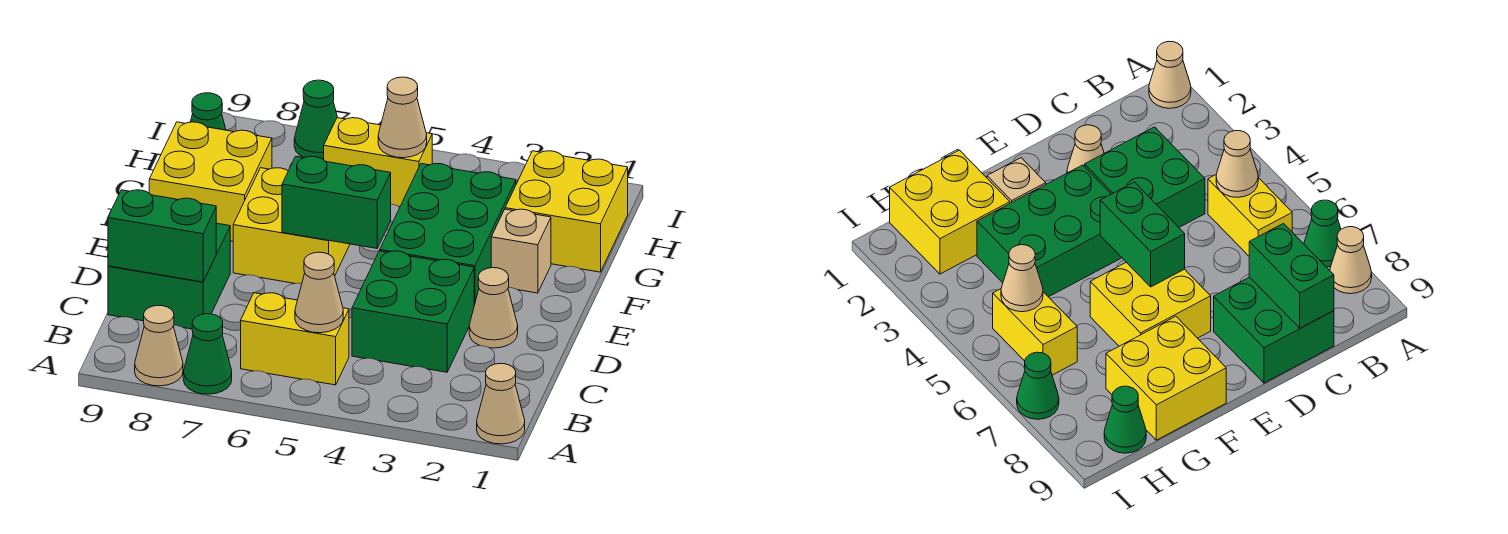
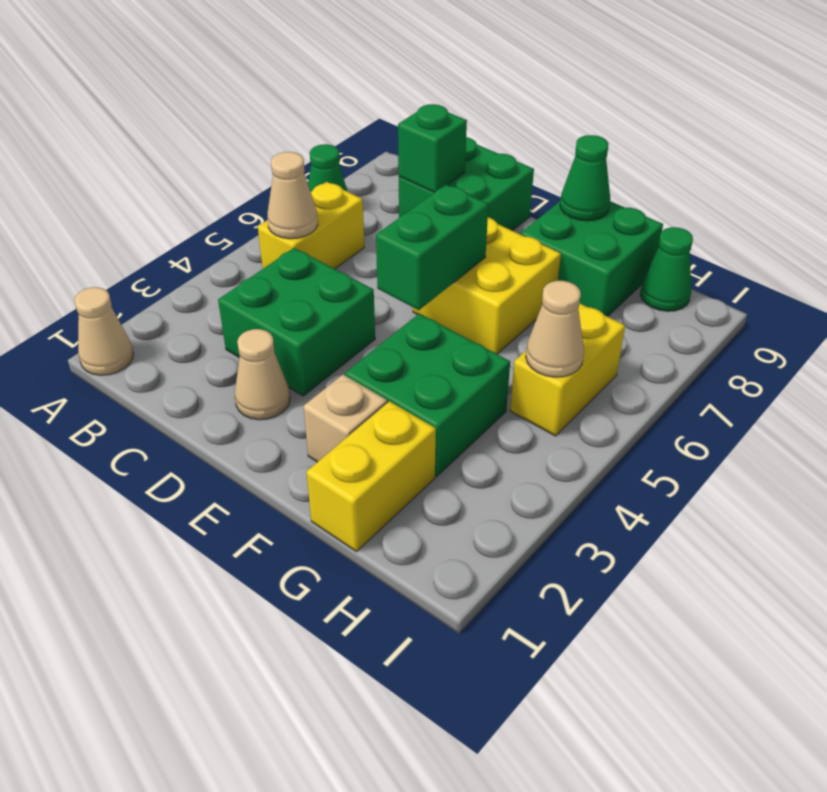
tan cone A8 level 1 -> none
green brick C8:C9 level 2 -> green brick C8 level 2
green brick E3:G4 level 1 -> green brick F3:G4 level 1
yellow brick F8:G9 level 1 -> green brick F8:G9 level 1
yellow brick G1:H2 level 1 -> yellow brick G1:G2 level 1
green cone I7 level 1 -> green cone F9 level 2

